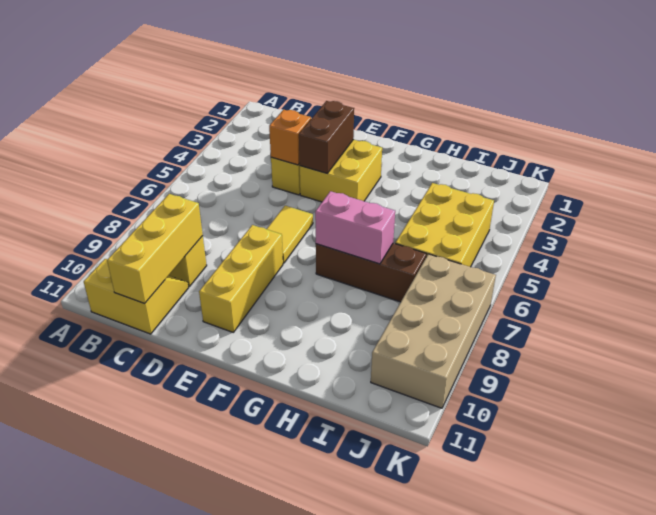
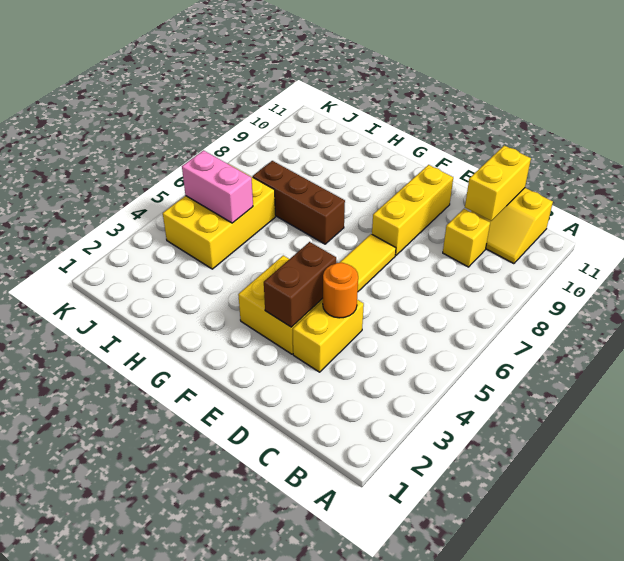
yellow brick C9:C11 level 2 -> yellow brick C10:C11 level 2
orange brick D4 level 2 -> orange round brick D4 level 2
pink brick G7:H7 level 2 -> pink brick I5:J5 level 2
tan brick J7:K10 level 1 -> none

